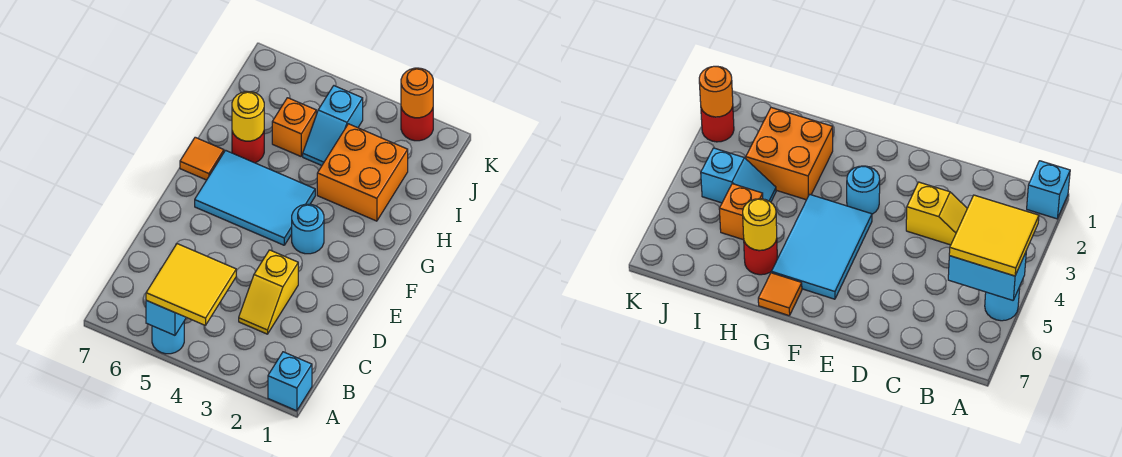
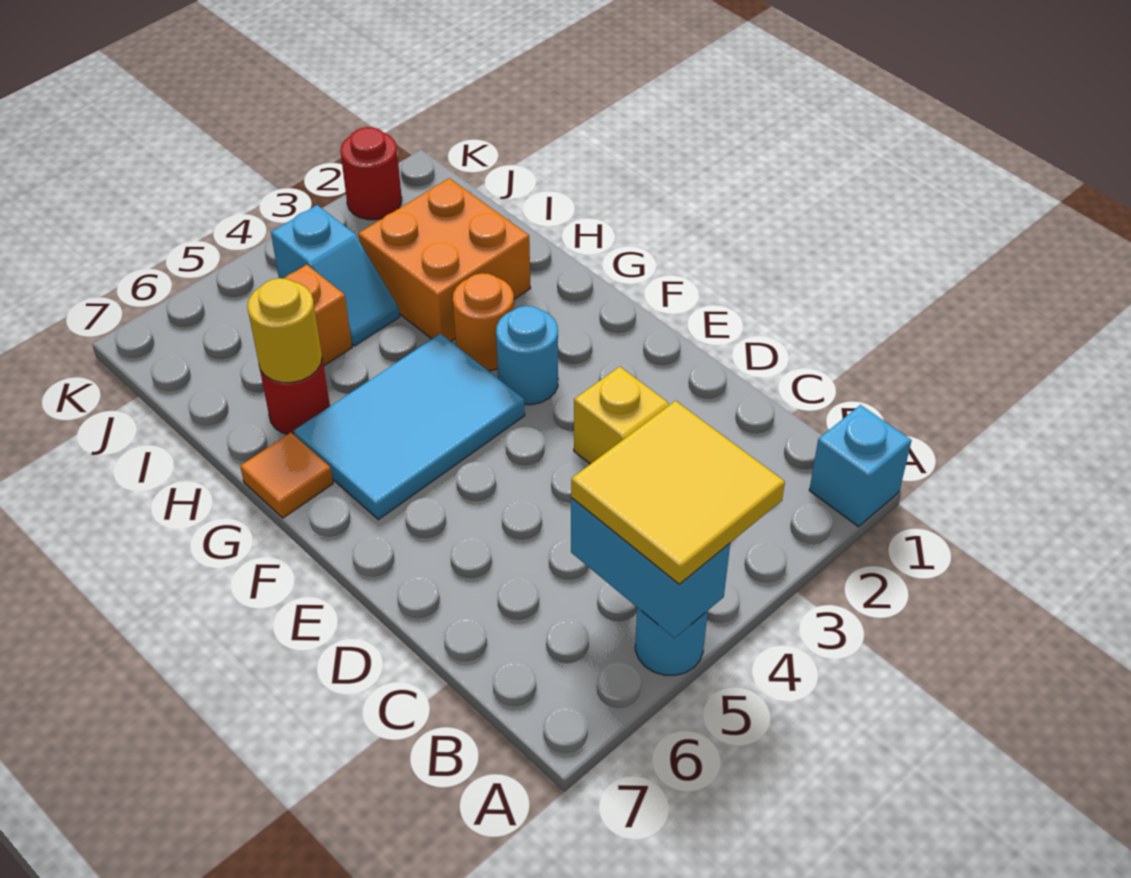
orange round brick K2 level 2 -> orange round brick G3 level 1

